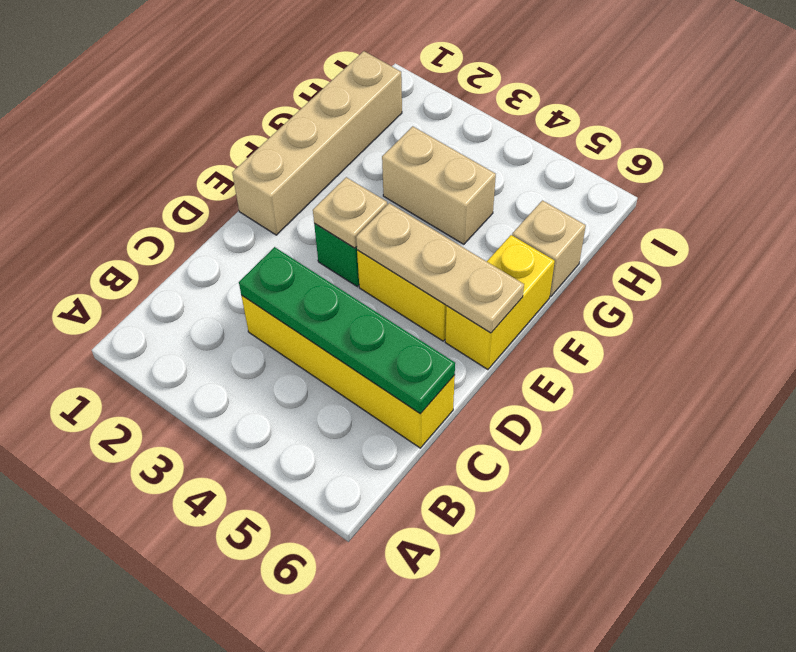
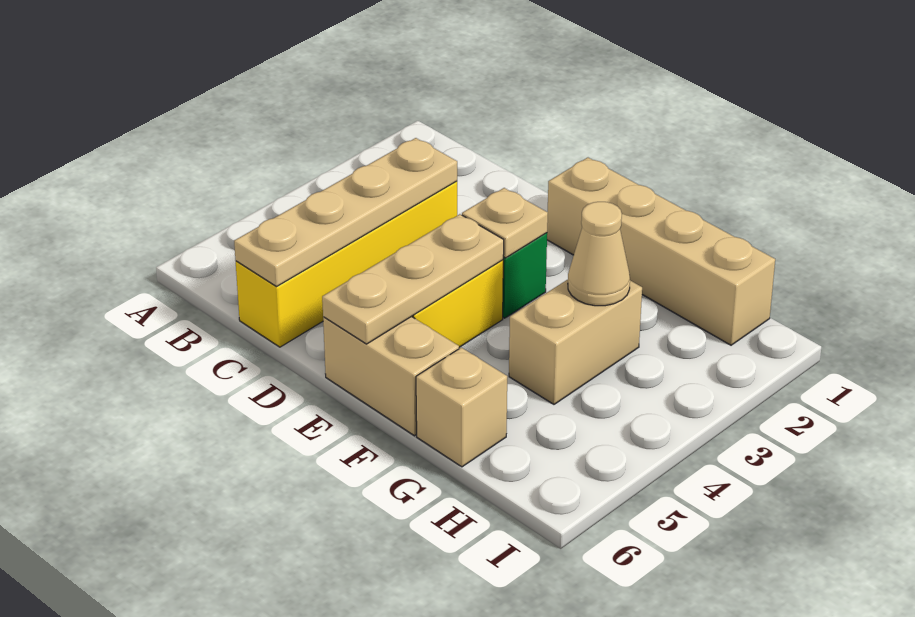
green plate C3:C6 level 2 -> tan plate C3:C6 level 2
yellow brick E6:F6 level 1 -> tan brick E6:F6 level 1
none -> tan cone G3 level 2

